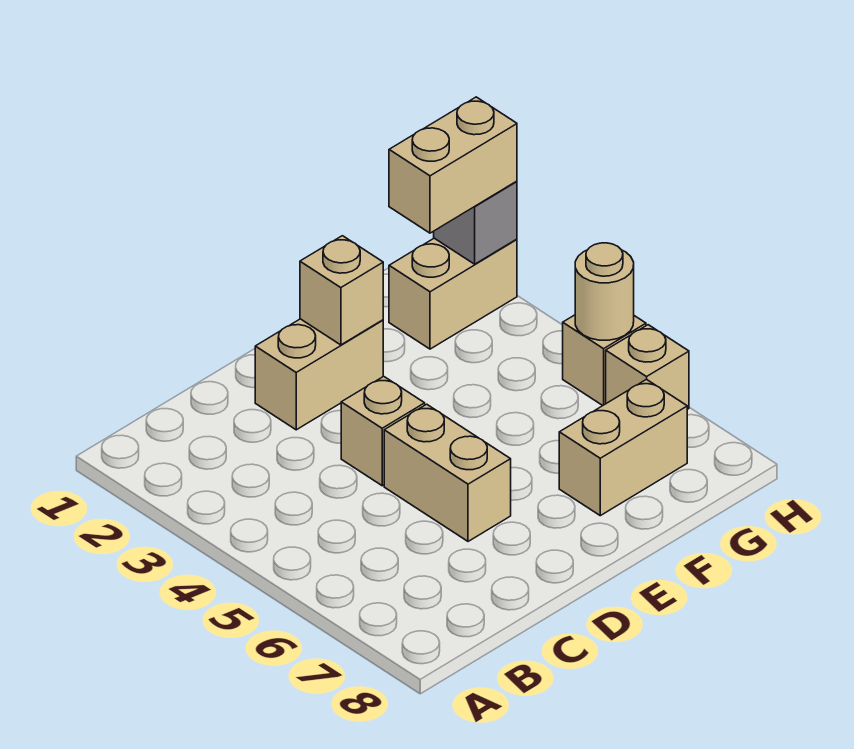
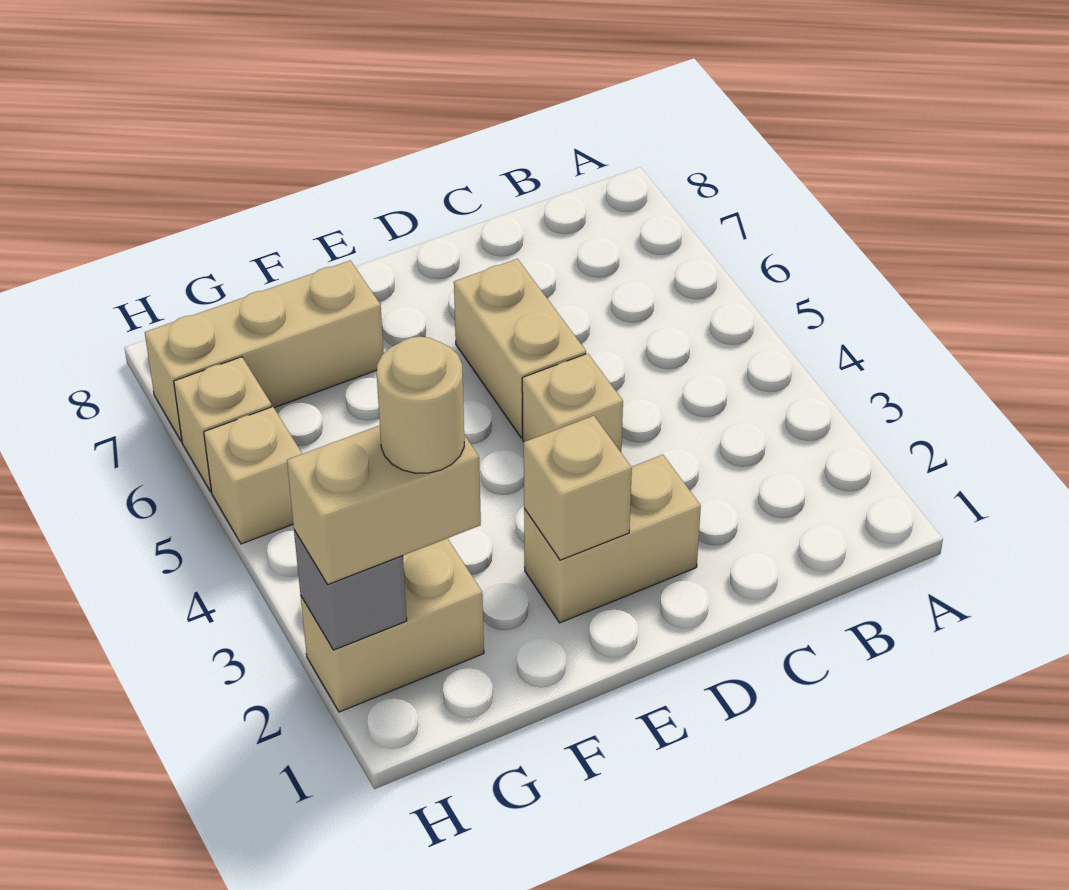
tan brick F7:G7 level 1 -> tan brick F7:H7 level 1
tan round brick H5 level 2 -> tan round brick G2 level 4

